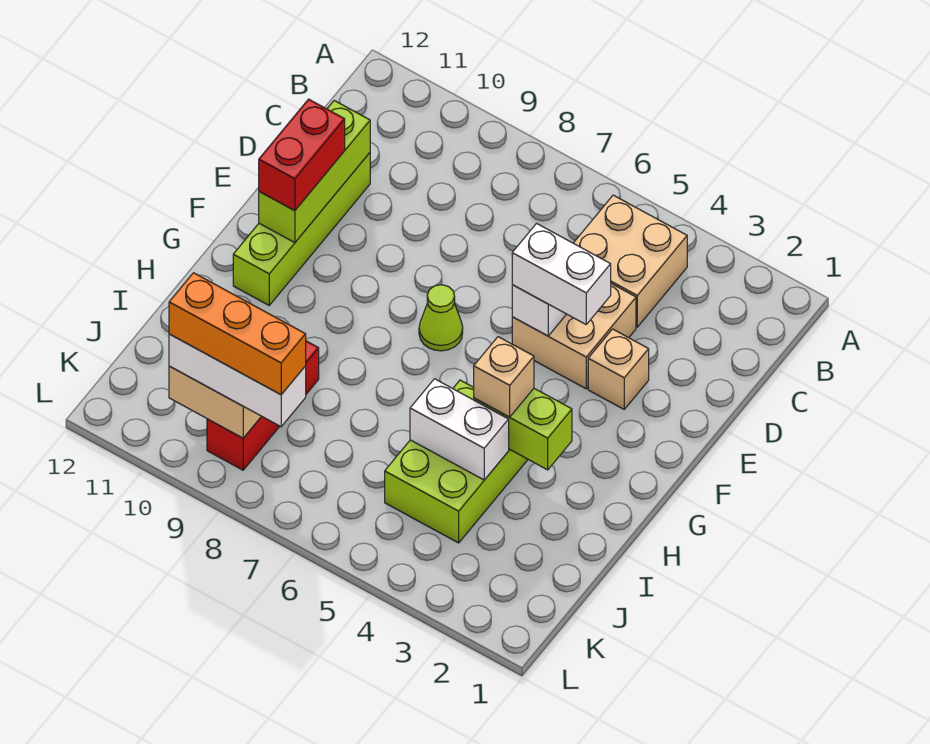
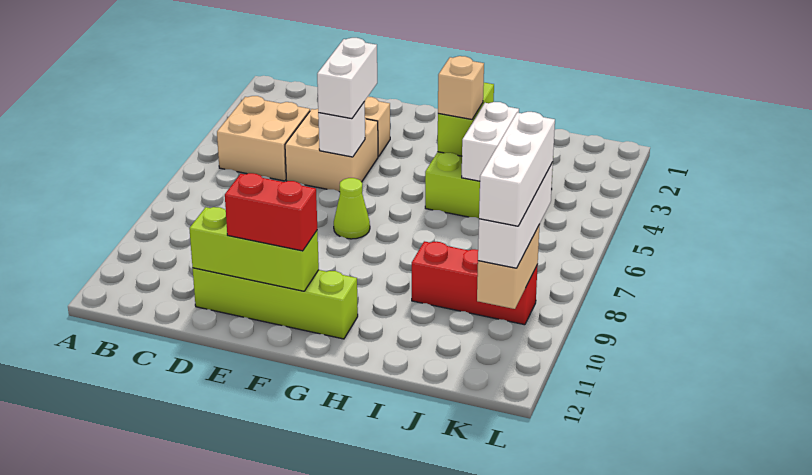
orange brick K8:K10 level 4 -> white brick K8:K10 level 4

